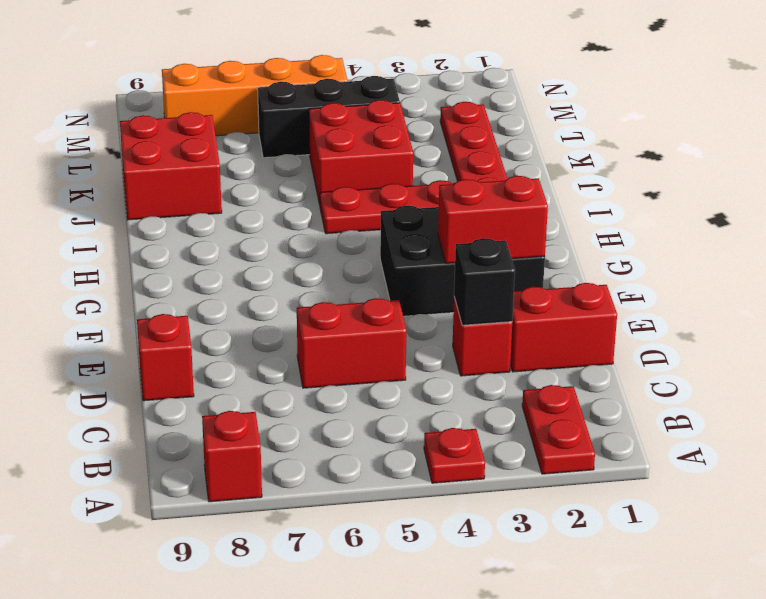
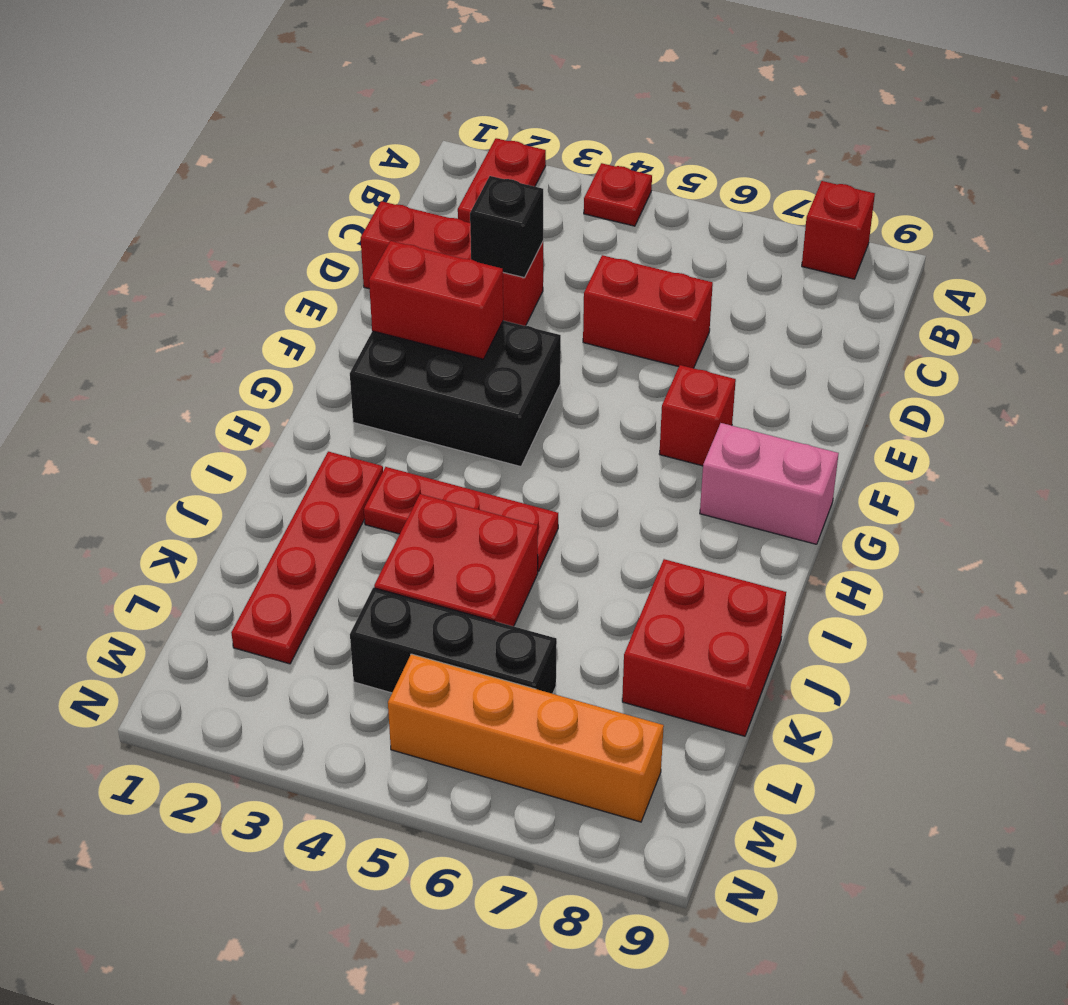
red brick D9 level 1 -> red brick F7 level 1
none -> pink brick G8:G9 level 1

